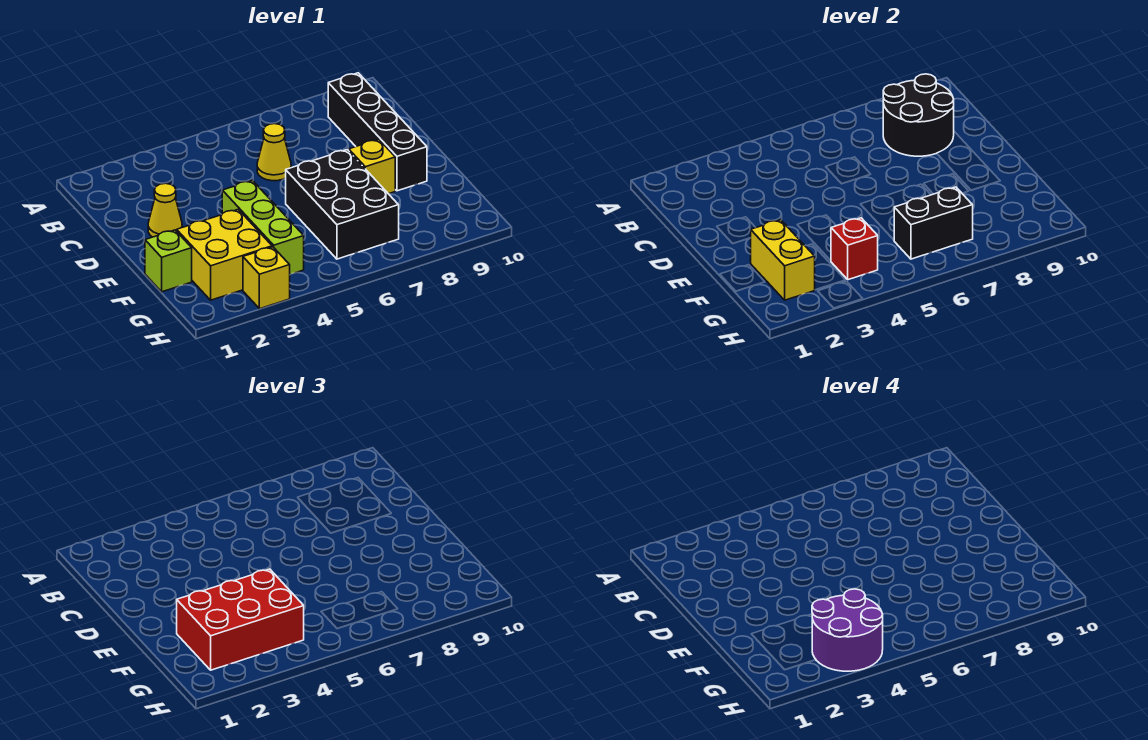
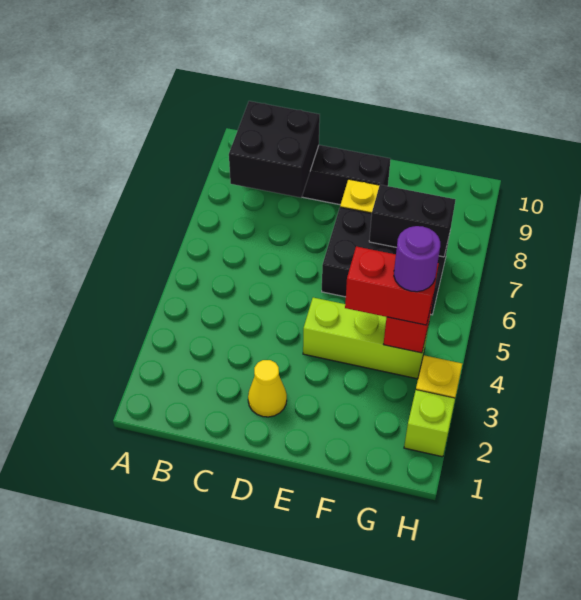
black round brick B8:C9 level 2 -> black brick B8:C9 level 2
yellow cone C6 level 1 -> none
lime brick F1 level 1 -> lime brick H2 level 1
yellow brick F2:G3 level 1 -> none
yellow brick F2:G2 level 2 -> none
red brick F2:G4 level 3 -> red brick F4:G4 level 3
purple round brick G3:H4 level 4 -> purple round brick G4 level 4
black brick G6:G7 level 2 -> black brick F7:G7 level 2

